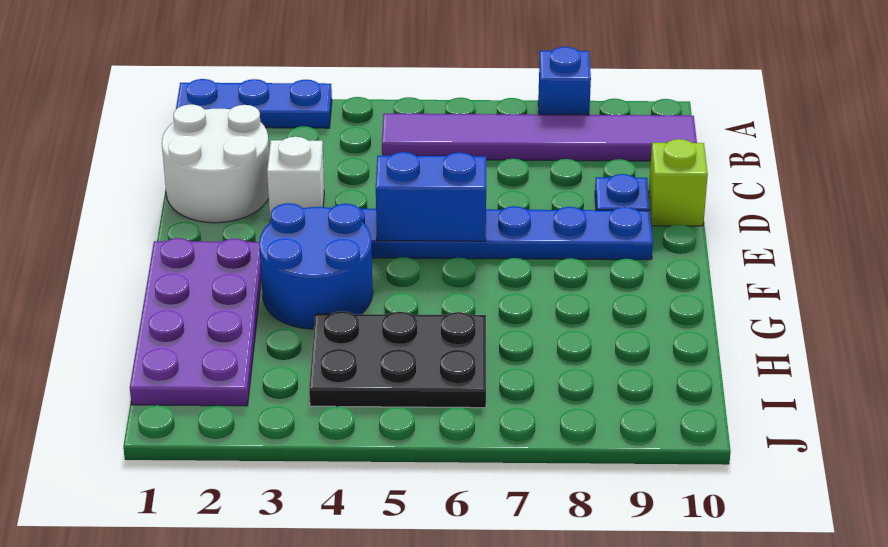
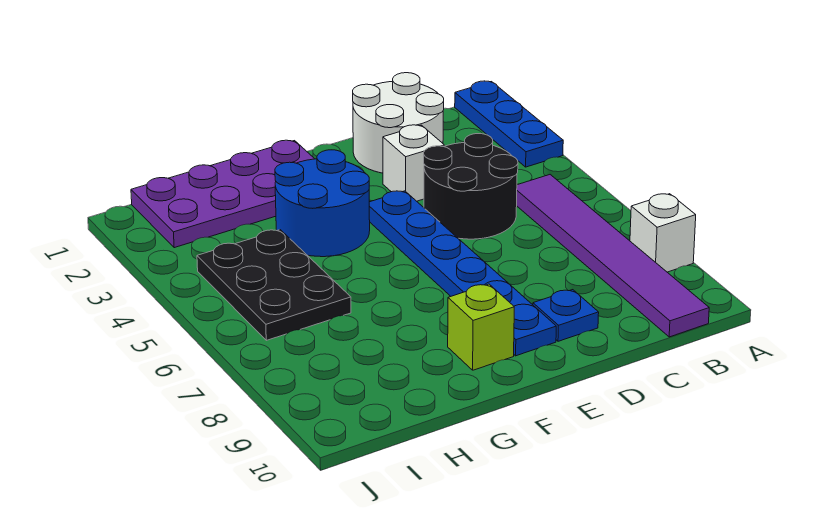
blue brick A8 level 1 -> white brick A8 level 1
none -> black round brick C4:D5 level 1
lime brick D10 level 1 -> lime brick F9 level 1
blue brick E5:E6 level 2 -> none

